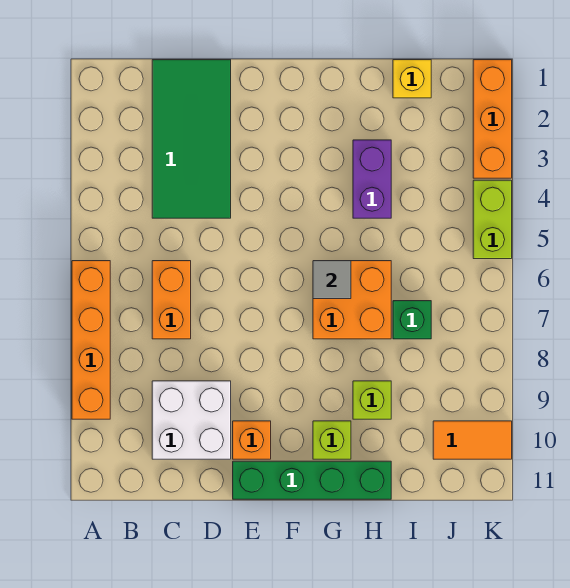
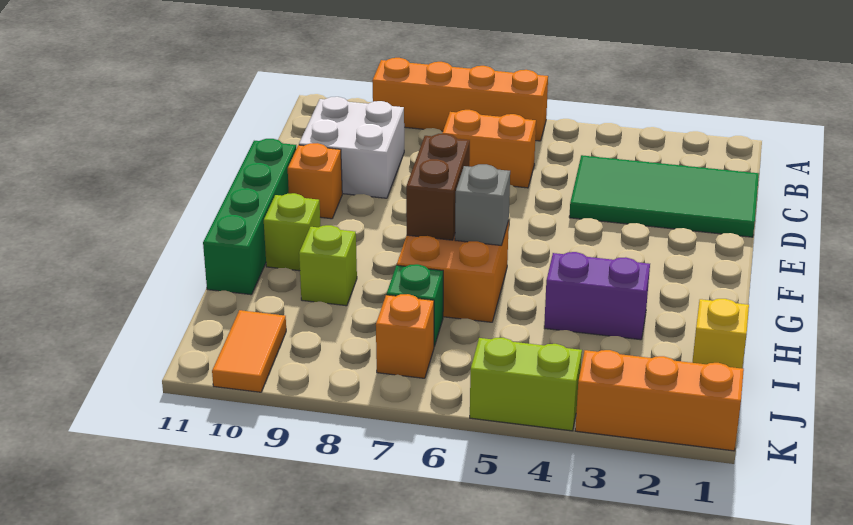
none -> brown brick F7:G7 level 2
grey tile G6 level 2 -> grey brick G6 level 2
none -> orange brick J7 level 1

